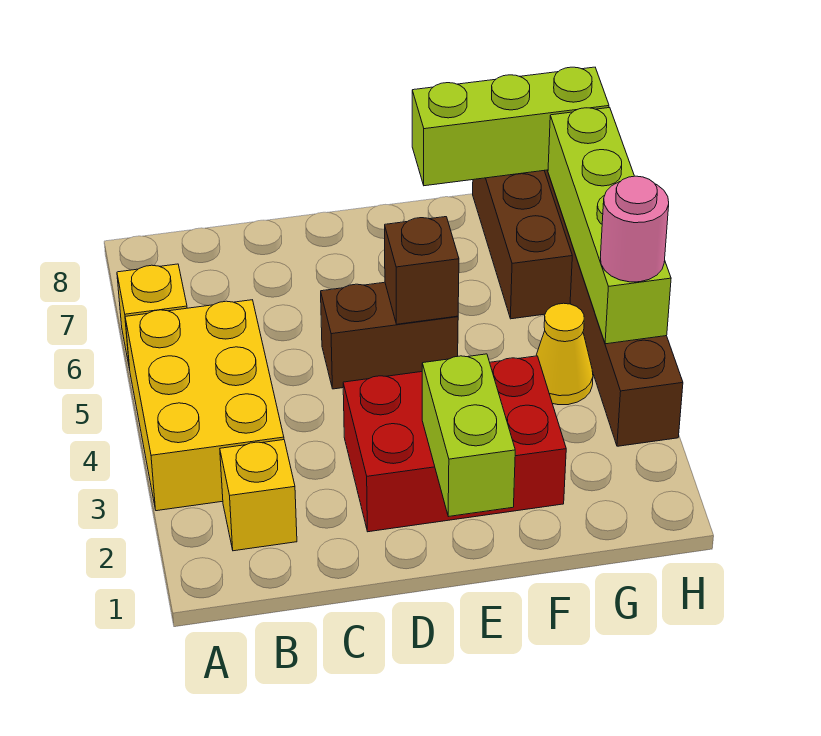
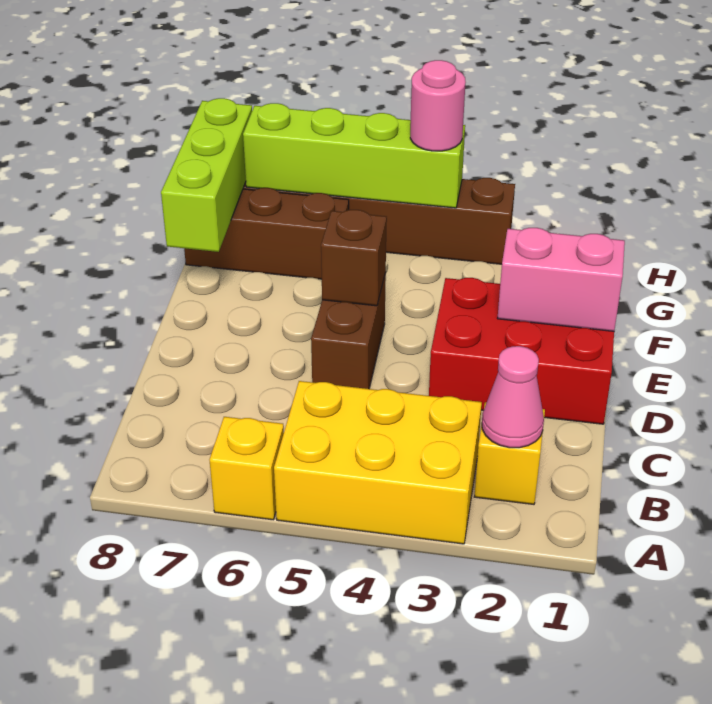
none -> pink cone B2 level 2
red brick D2:F3 level 1 -> red brick D1:E3 level 1
lime brick E1:E2 level 2 -> pink brick E1:E2 level 2
yellow cone G4 level 1 -> none

